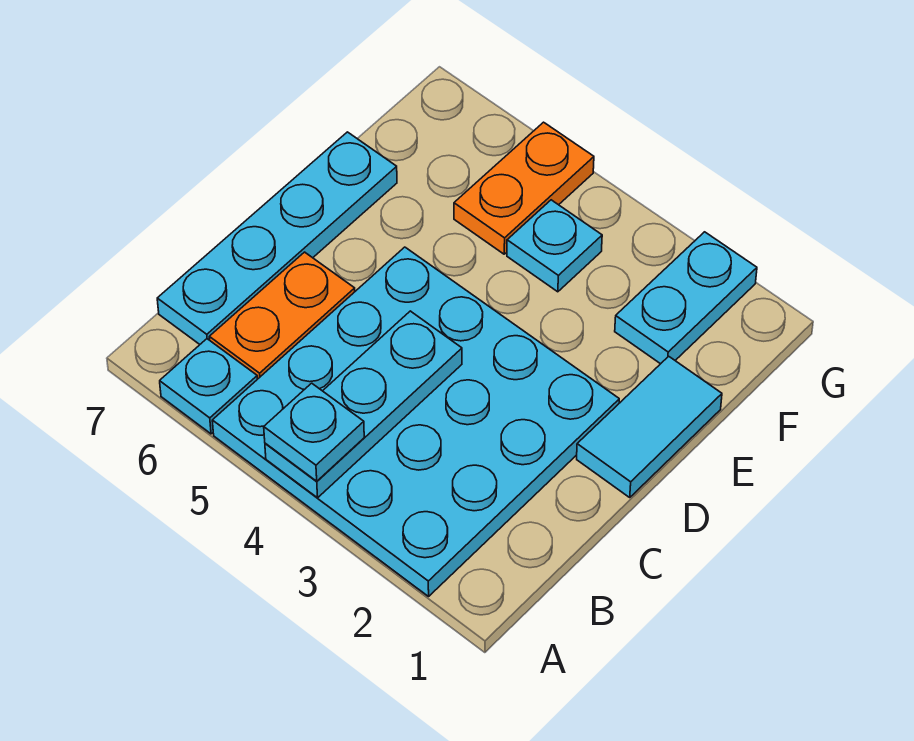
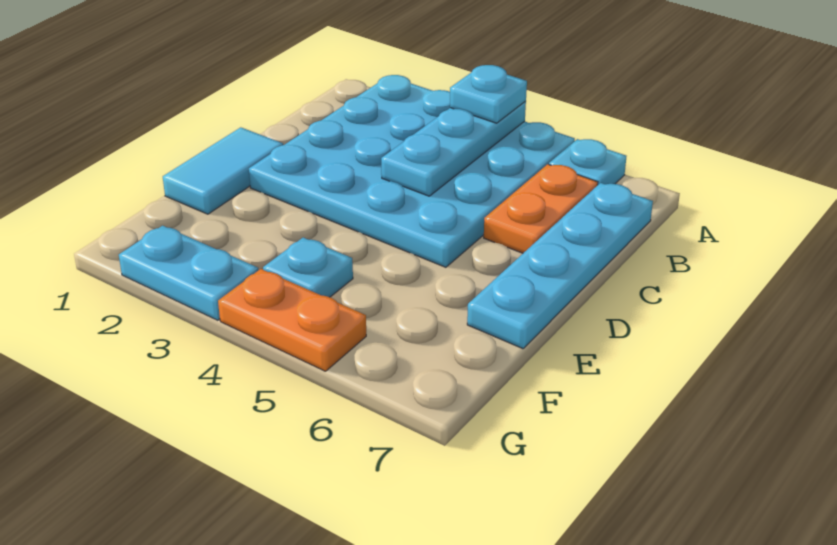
cyan plate F2:G2 level 1 -> cyan plate G2:G3 level 1
orange plate F5:G5 level 1 -> orange plate G4:G5 level 1

